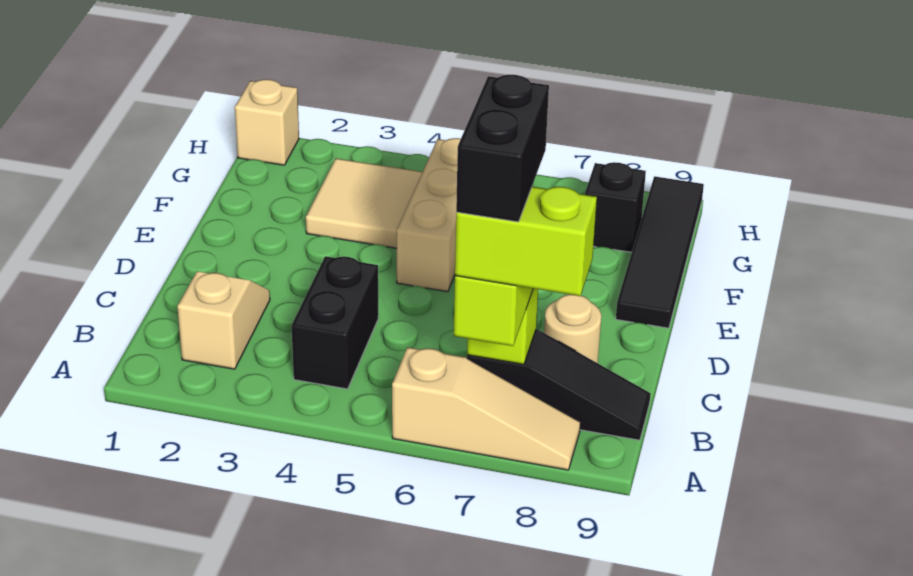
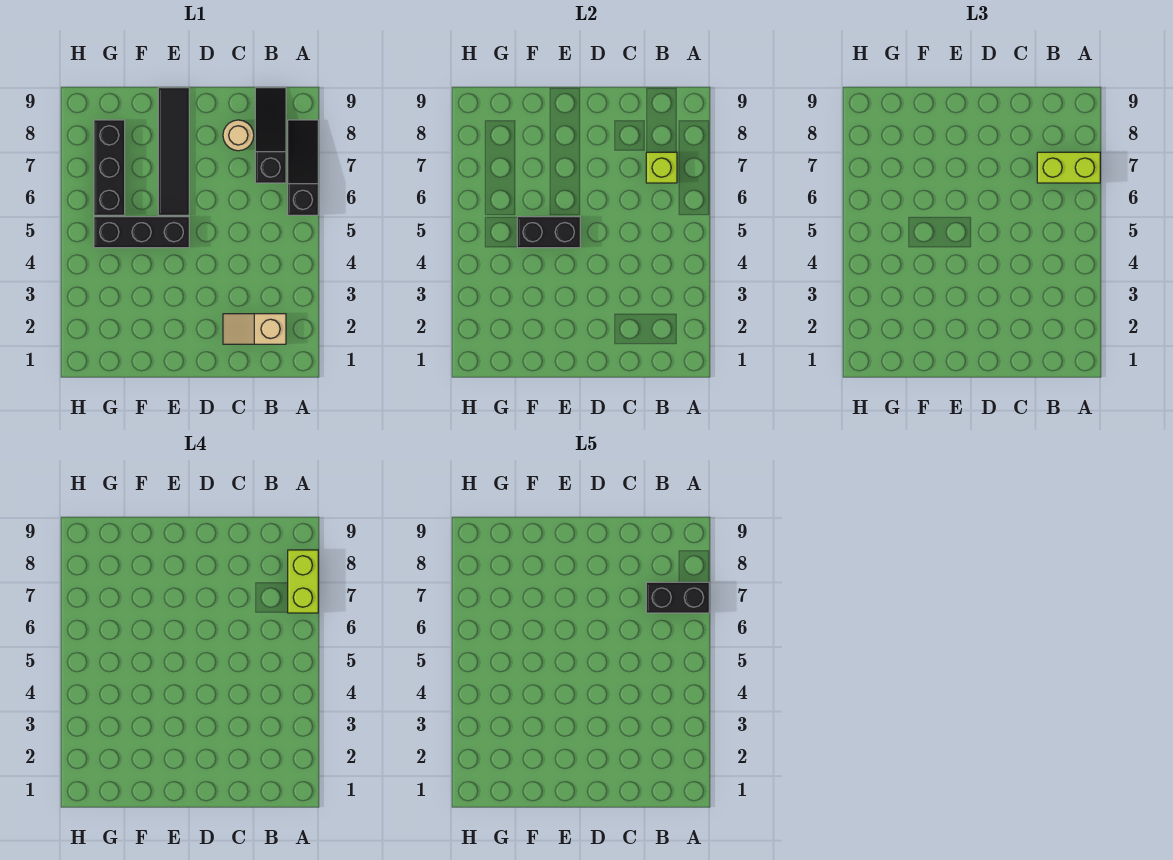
tan slope A6:A8 level 1 top 6 -> black slope A6:A8 level 1 top 6
black brick B4:C4 level 1 -> black brick E5:F5 level 2
tan brick E5:G5 level 1 -> black brick E5:G5 level 1
black tile E9:H9 level 1 -> black tile E6:E9 level 1
tan tile F3:G4 level 1 -> none
black brick G8 level 1 -> black brick G6:G8 level 1
tan brick H1 level 1 -> none

